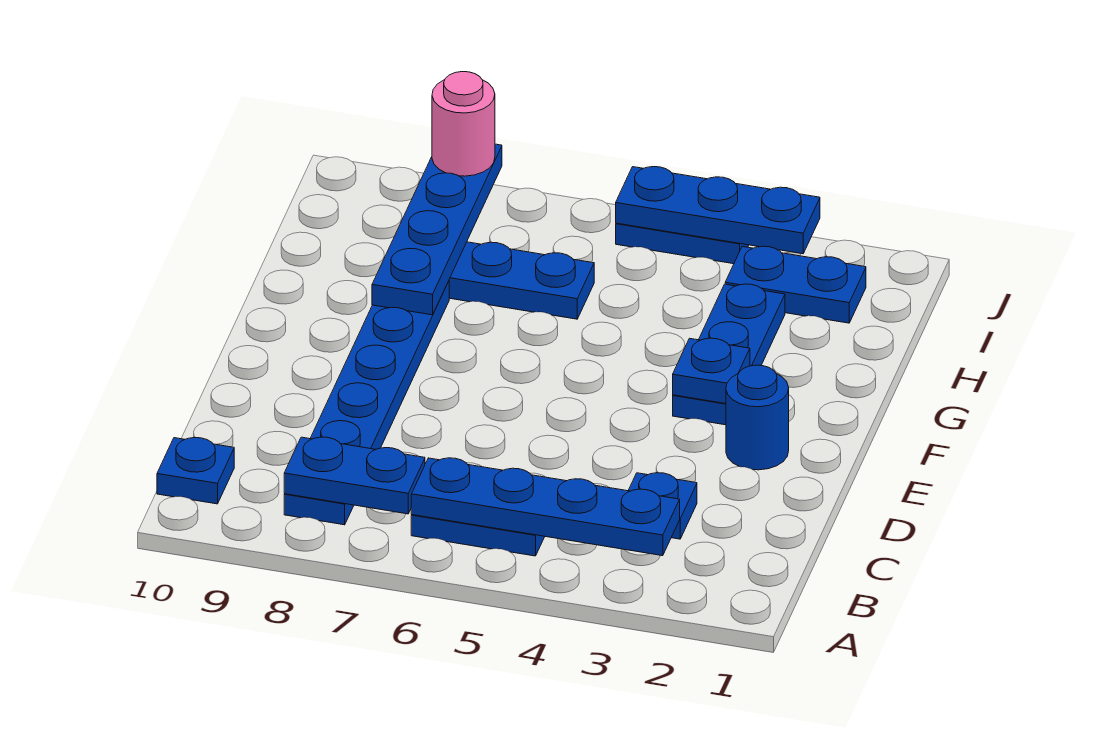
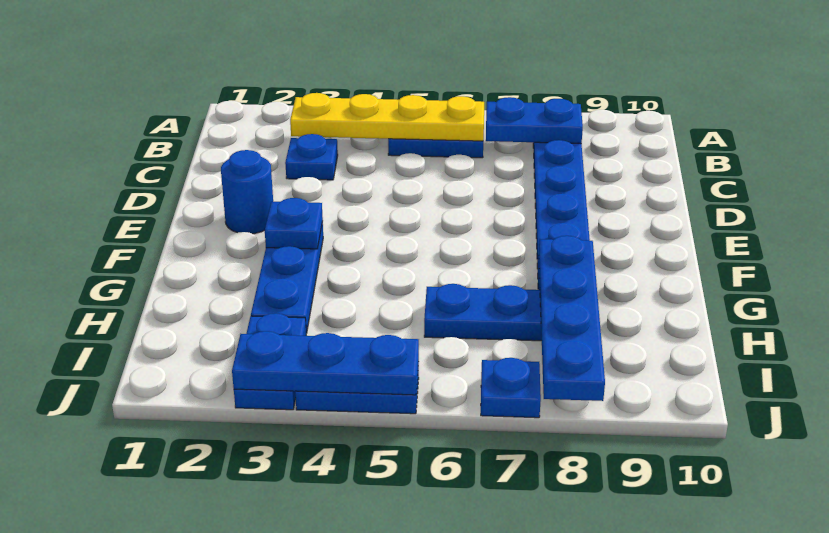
blue plate B3:B6 level 2 -> yellow plate B3:B6 level 2
blue plate B10 level 1 -> blue plate J7 level 1
blue plate I2:I3 level 1 -> blue plate I3:J3 level 1
pink round brick J8 level 3 -> none

